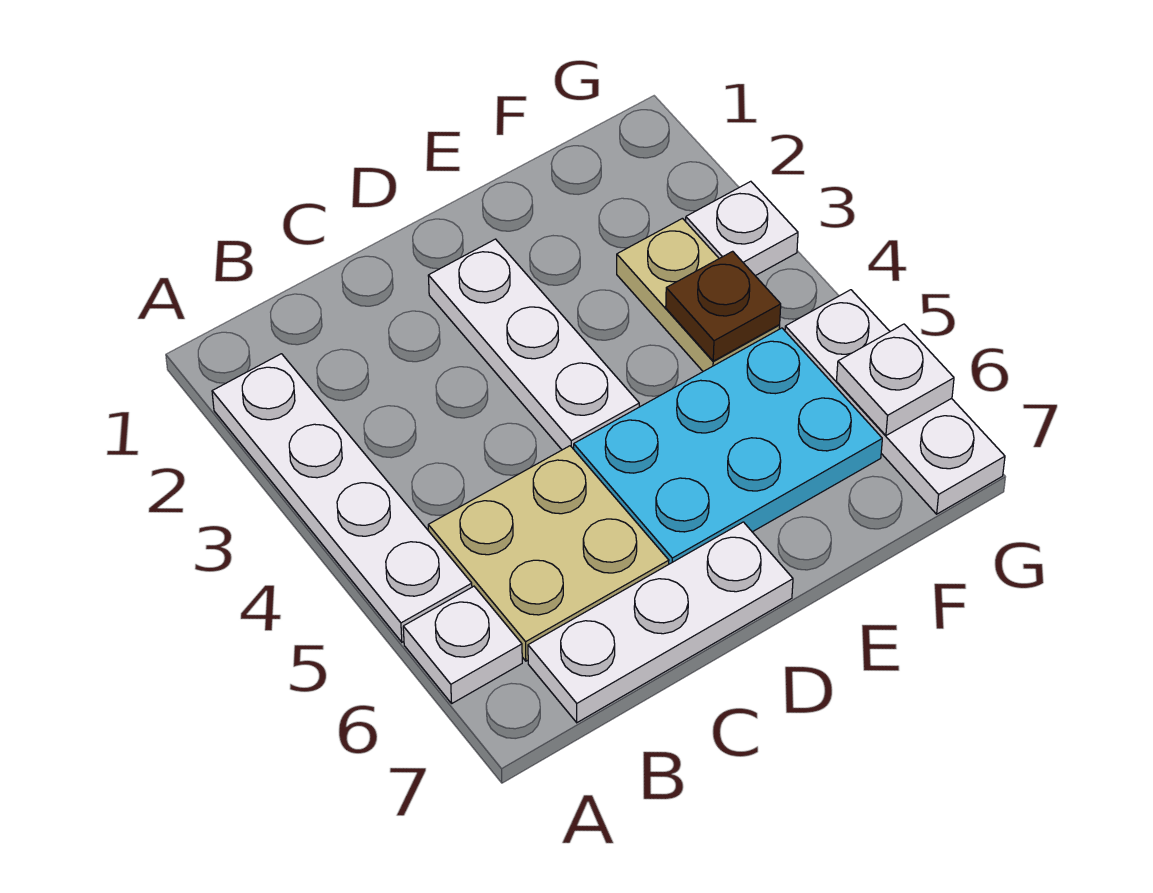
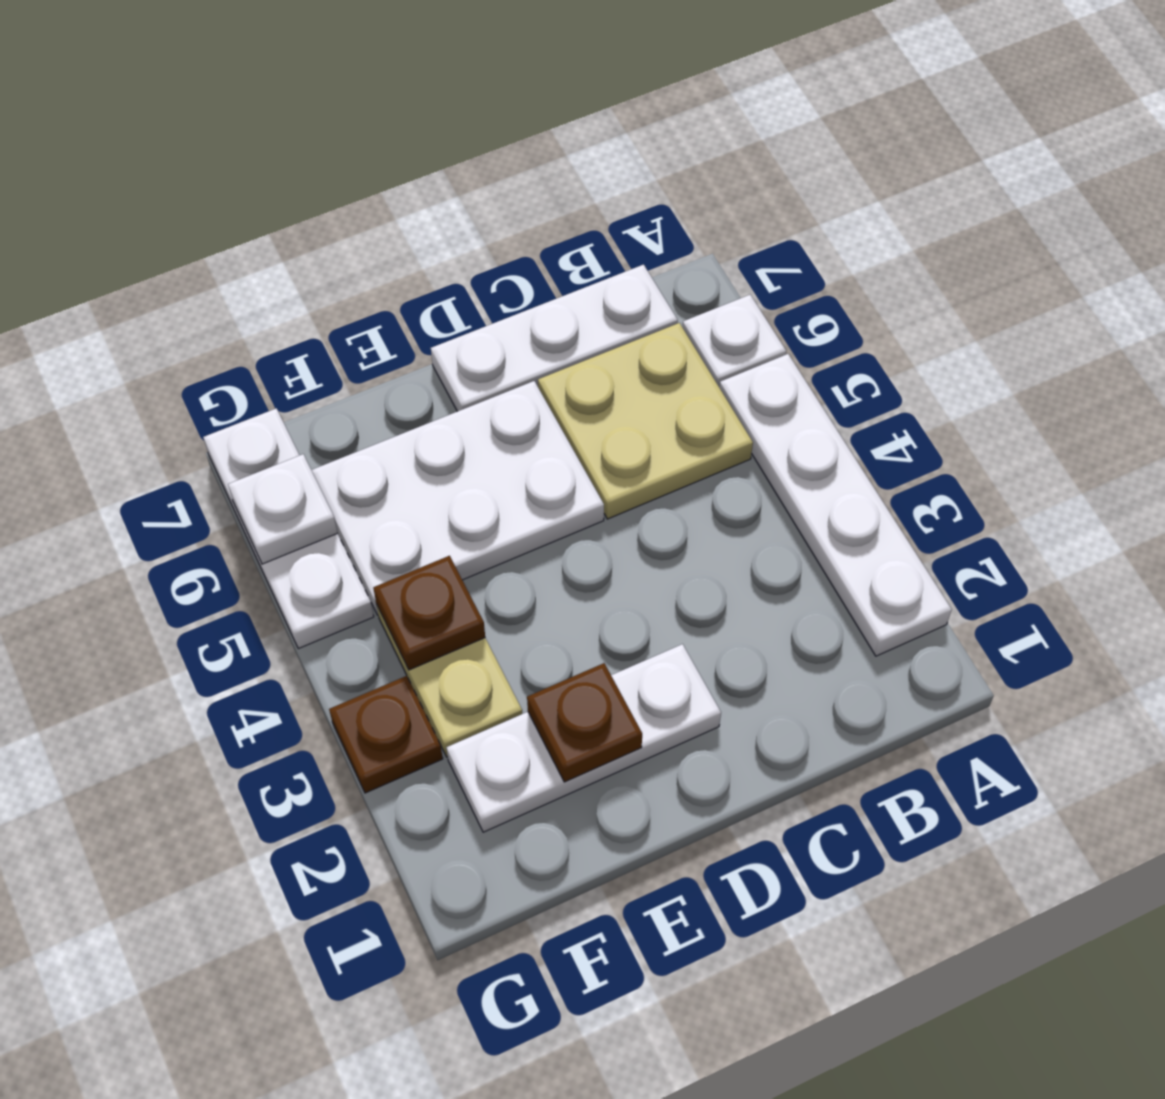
white plate D2:D4 level 1 -> white plate D2:F2 level 1
cyan plate D5:F6 level 1 -> white plate D5:F6 level 1
none -> brown plate E2 level 2
white plate G3 level 1 -> brown plate G3 level 1

